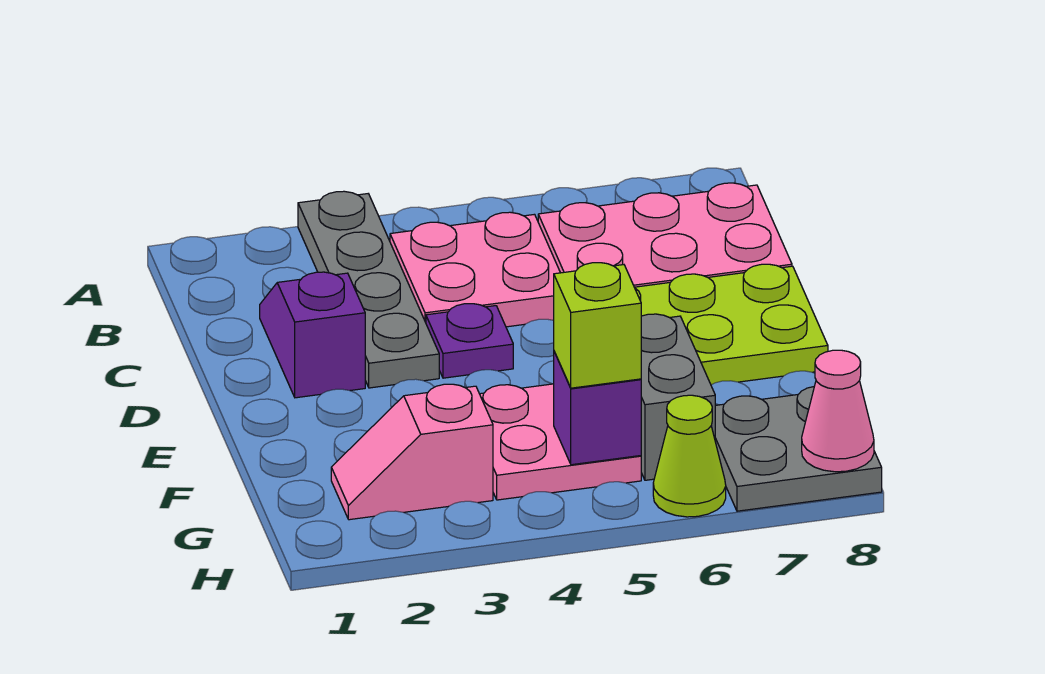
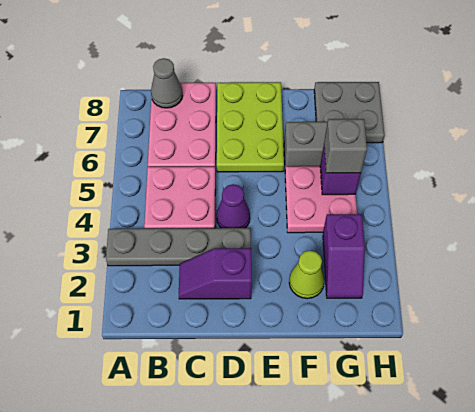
none -> grey cone B8 level 2
purple plate D4 level 1 -> purple cone D4 level 1
pink slope G2:G3 level 1 top 3 -> purple slope G2:G3 level 1 top 3
lime brick G5 level 3 -> grey brick G5 level 3
lime cone H6 level 1 -> lime cone F2 level 1
pink cone H8 level 2 -> none

